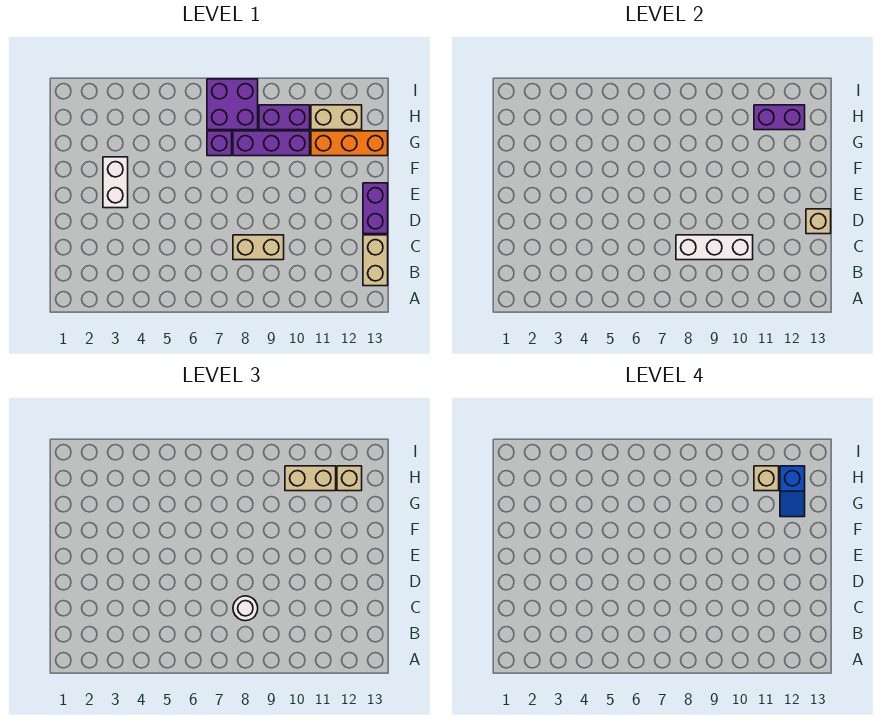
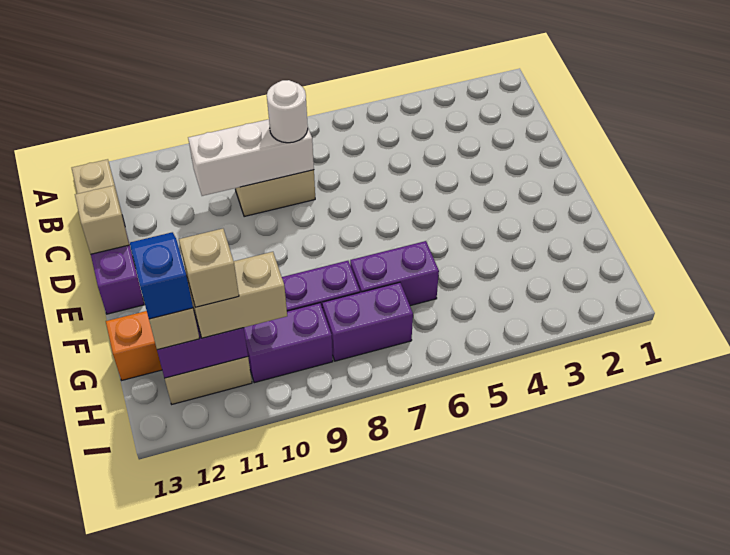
white brick E3:F3 level 1 -> none
purple brick G7 level 1 -> purple brick G6:G7 level 1
purple brick H7:I8 level 1 -> purple brick H7:H8 level 1

